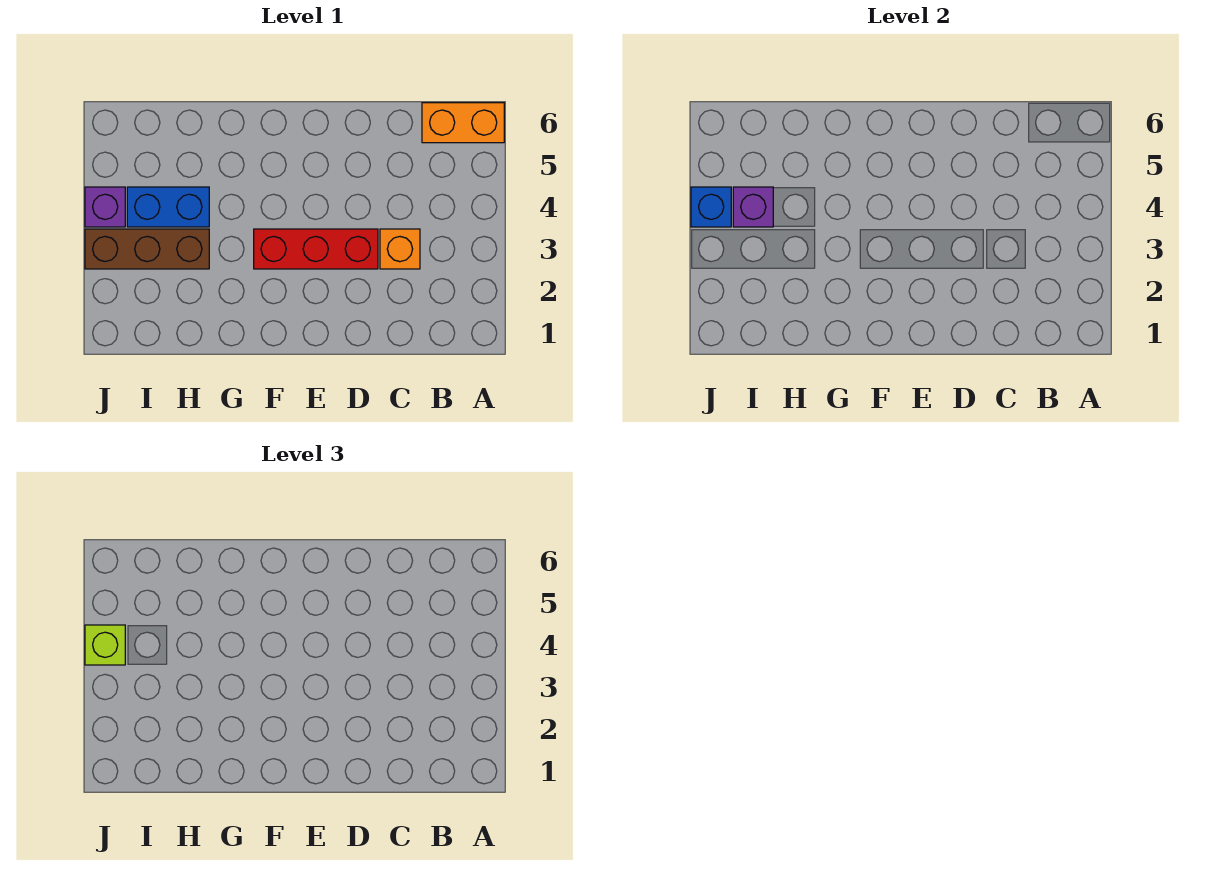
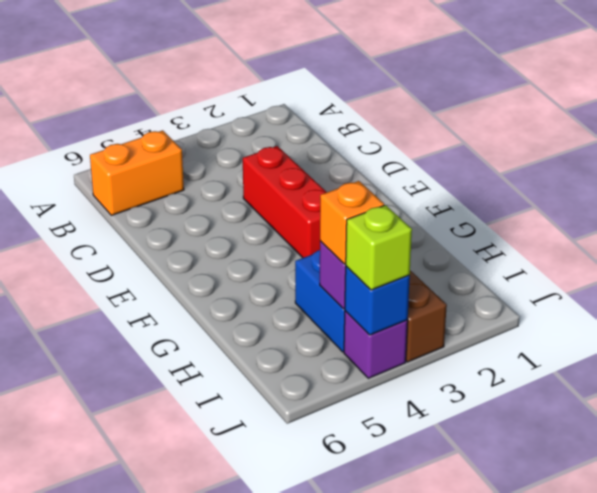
orange brick A6:B6 level 1 -> orange brick B5:B6 level 1
orange brick C3 level 1 -> orange brick I4 level 3

